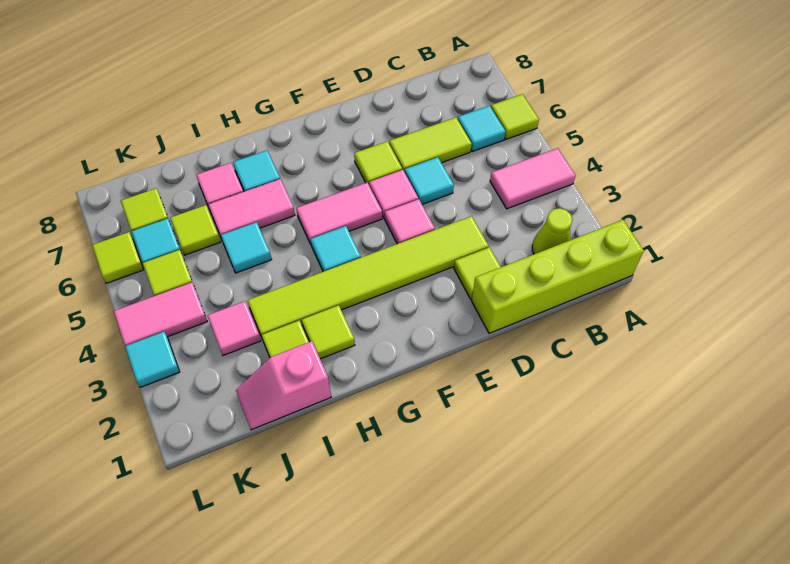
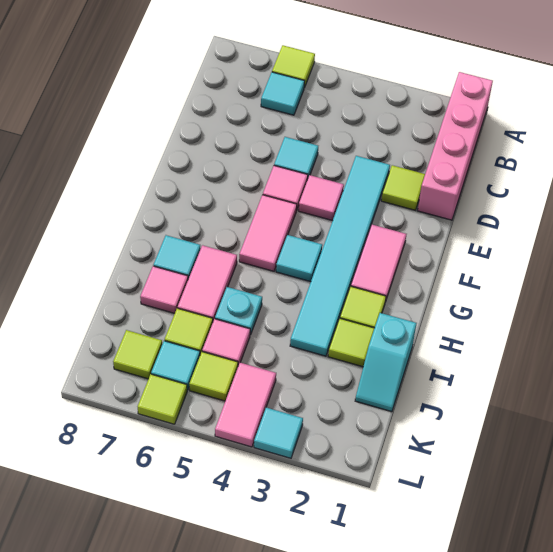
lime brick A1:D1 level 1 -> pink brick A1:D1 level 1
pink tile A4:B4 level 1 -> pink tile F2:G2 level 1
lime cone B2 level 1 -> none
lime tile C6:D6 level 1 -> none
lime tile D3:I3 level 1 -> cyan tile D3:I3 level 1
lime tile E6 level 1 -> none
pink slope I1:J1 level 1 top I -> cyan slope I1:J1 level 1 top I
cyan tile I5 level 1 -> cyan plate I5 level 1
pink tile J3 level 1 -> pink tile J5 level 1

